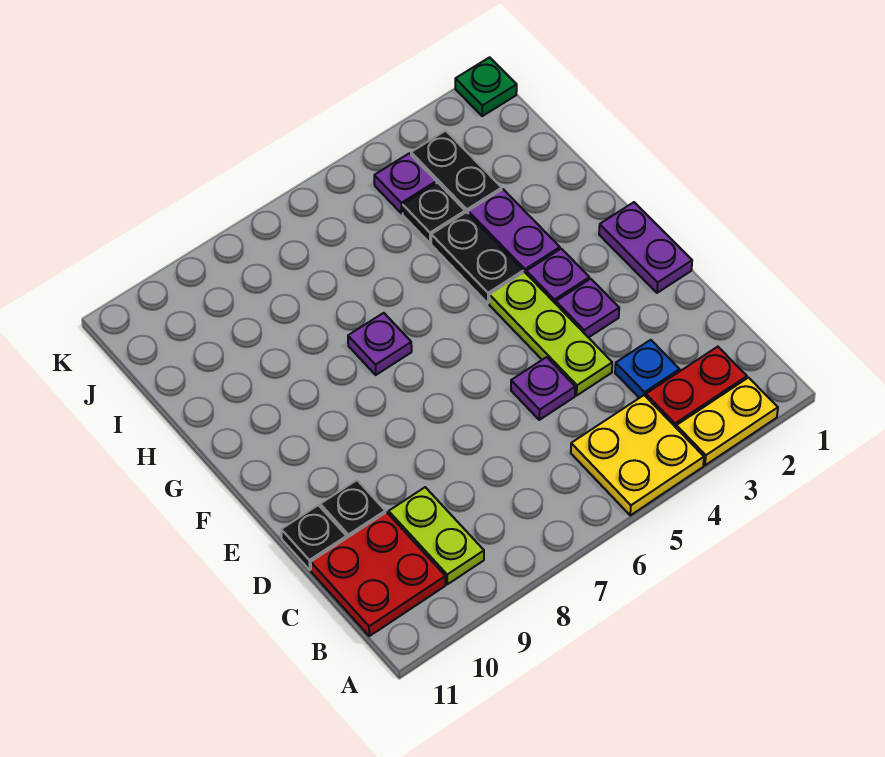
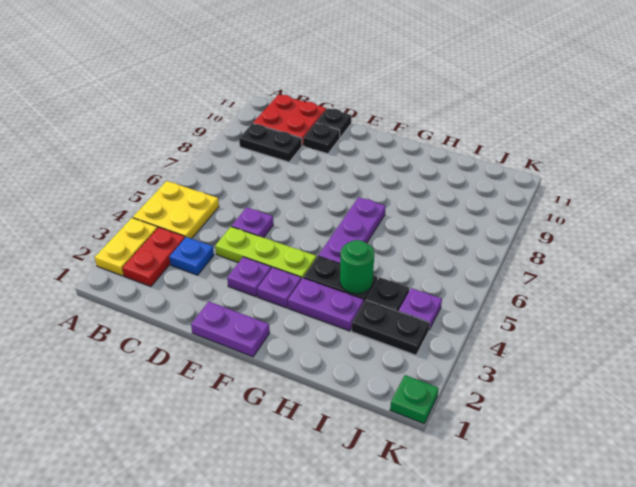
lime plate B9:C9 level 1 -> black plate B9:C9 level 1
purple plate G7 level 1 -> purple plate G5:G7 level 1
none -> green round brick H4 level 2

